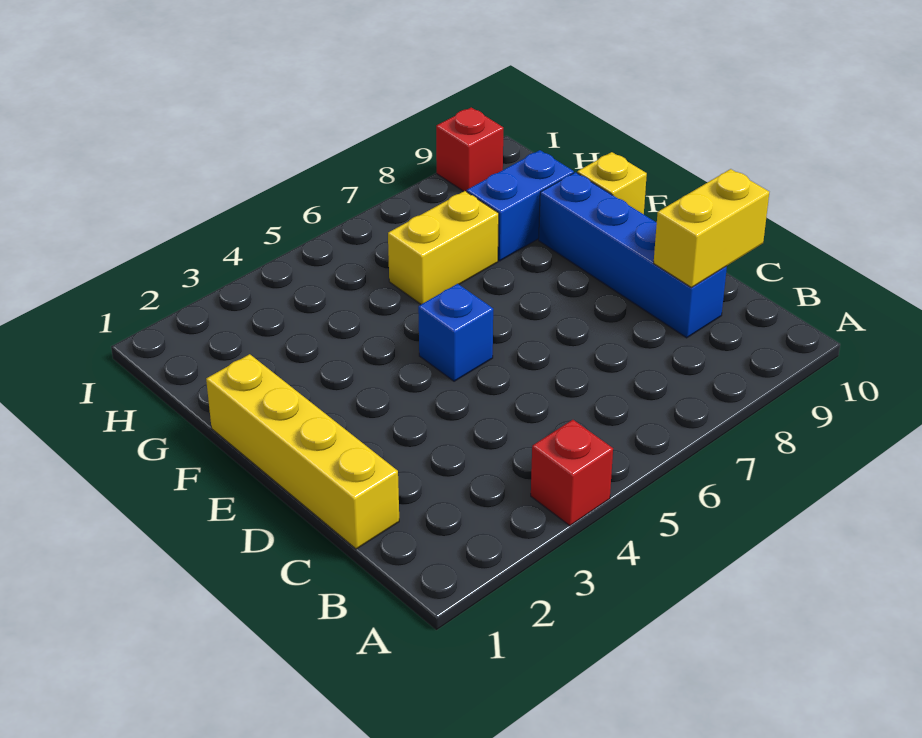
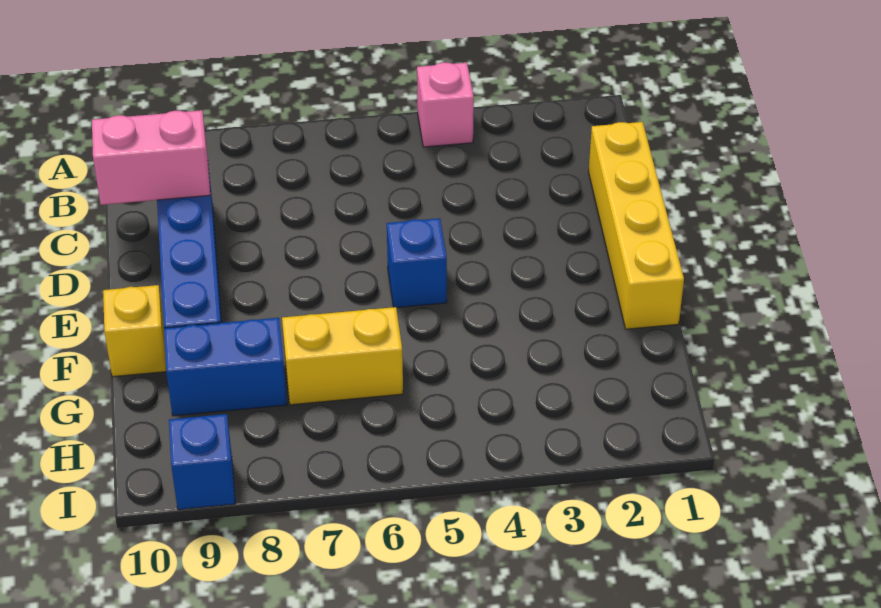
red brick A4 level 1 -> pink brick A4 level 1
yellow brick C9:C10 level 2 -> pink brick C9:C10 level 2
red brick I9 level 1 -> blue brick I9 level 1

